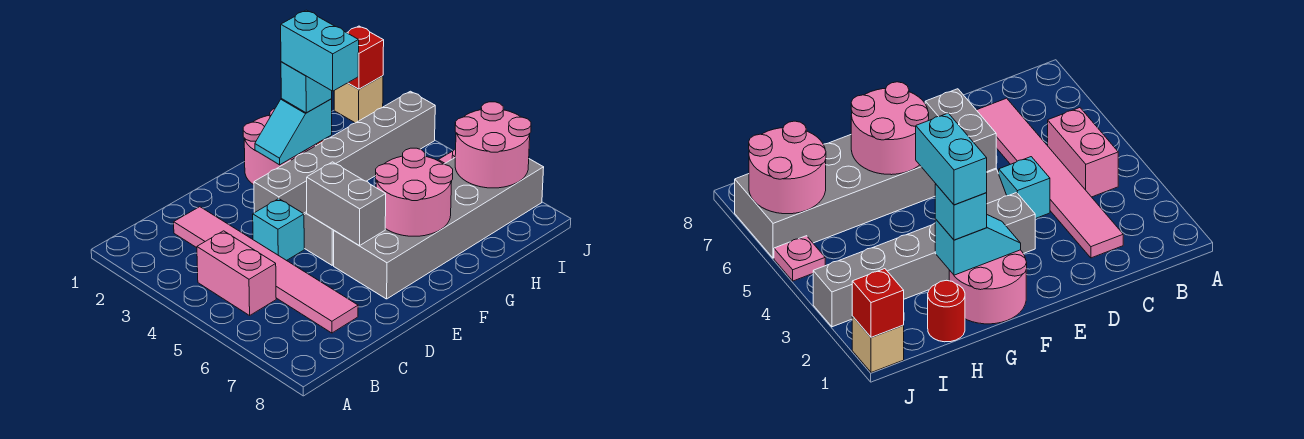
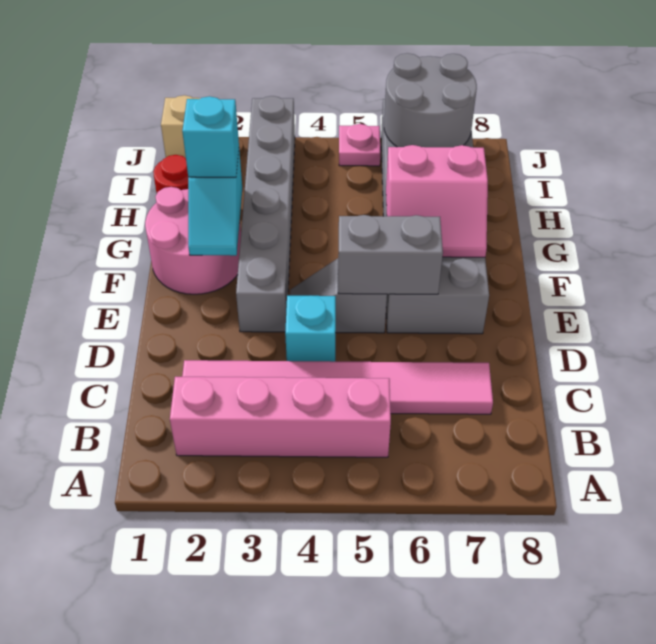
pink brick B4:B5 level 1 -> pink brick B2:B5 level 1
pink round brick F6:G7 level 2 -> pink slope F6:G7 level 2 top G
cyan brick G2:G3 level 4 -> none
pink round brick I6:J7 level 2 -> grey round brick I6:J7 level 2
red brick J1 level 2 -> none

